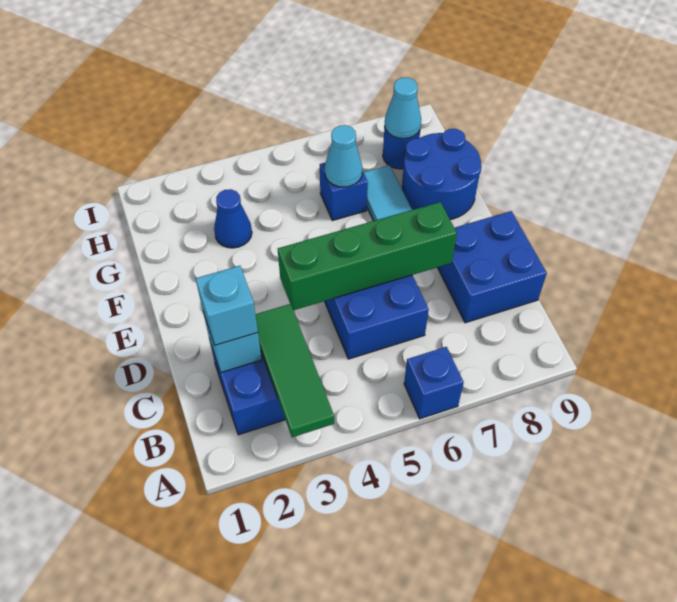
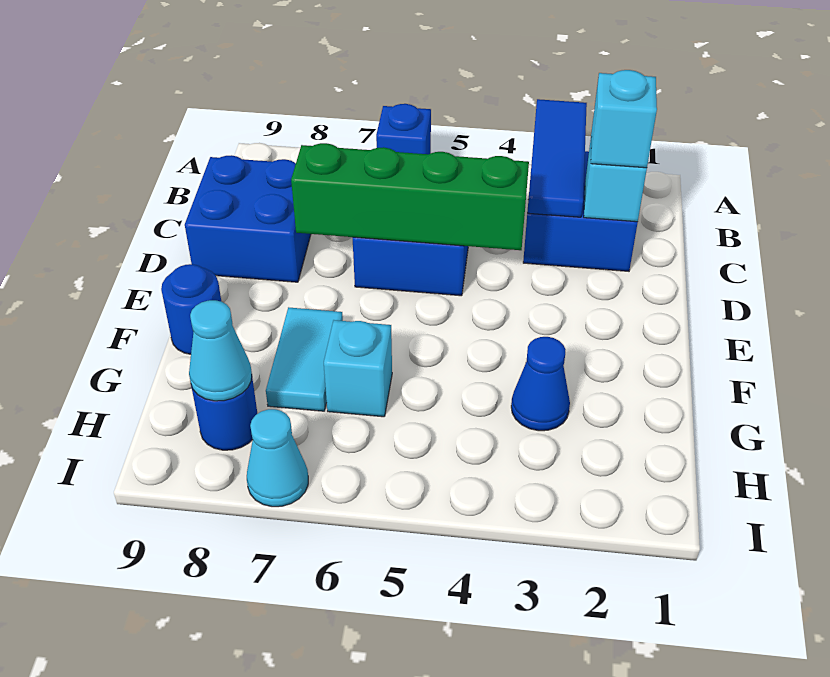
green tile A3:C3 level 2 -> blue tile A3:C3 level 2
blue round brick F8:G9 level 1 -> blue round brick F9 level 1
blue brick G6 level 1 -> cyan brick G6 level 1
cyan cone G6 level 2 -> cyan cone I7 level 1

